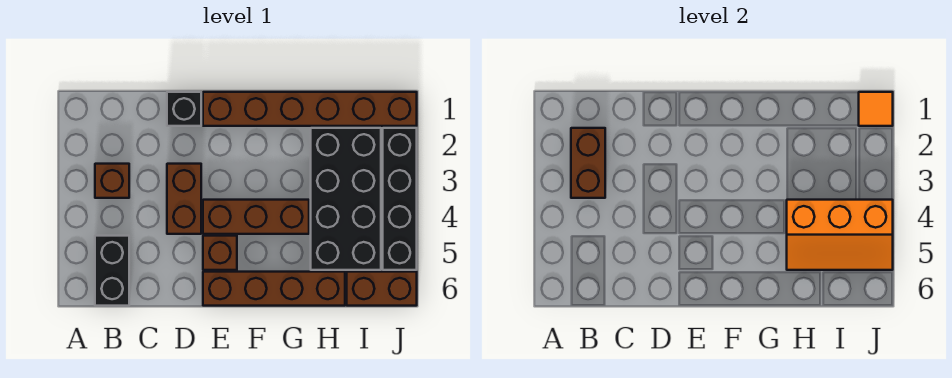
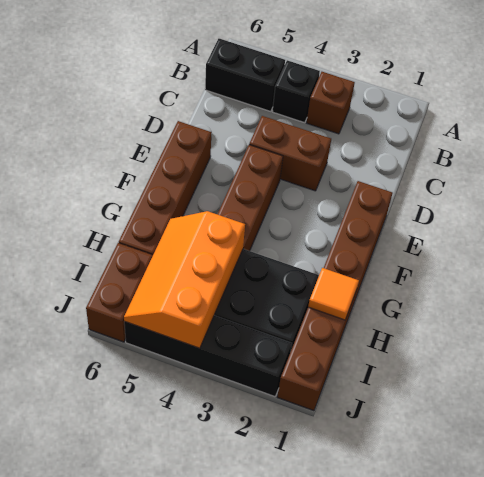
brown brick B2:B3 level 2 -> none
black brick D1 level 1 -> black brick B4 level 1
brown brick E5 level 1 -> none
orange tile J1 level 2 -> orange tile H1 level 2

